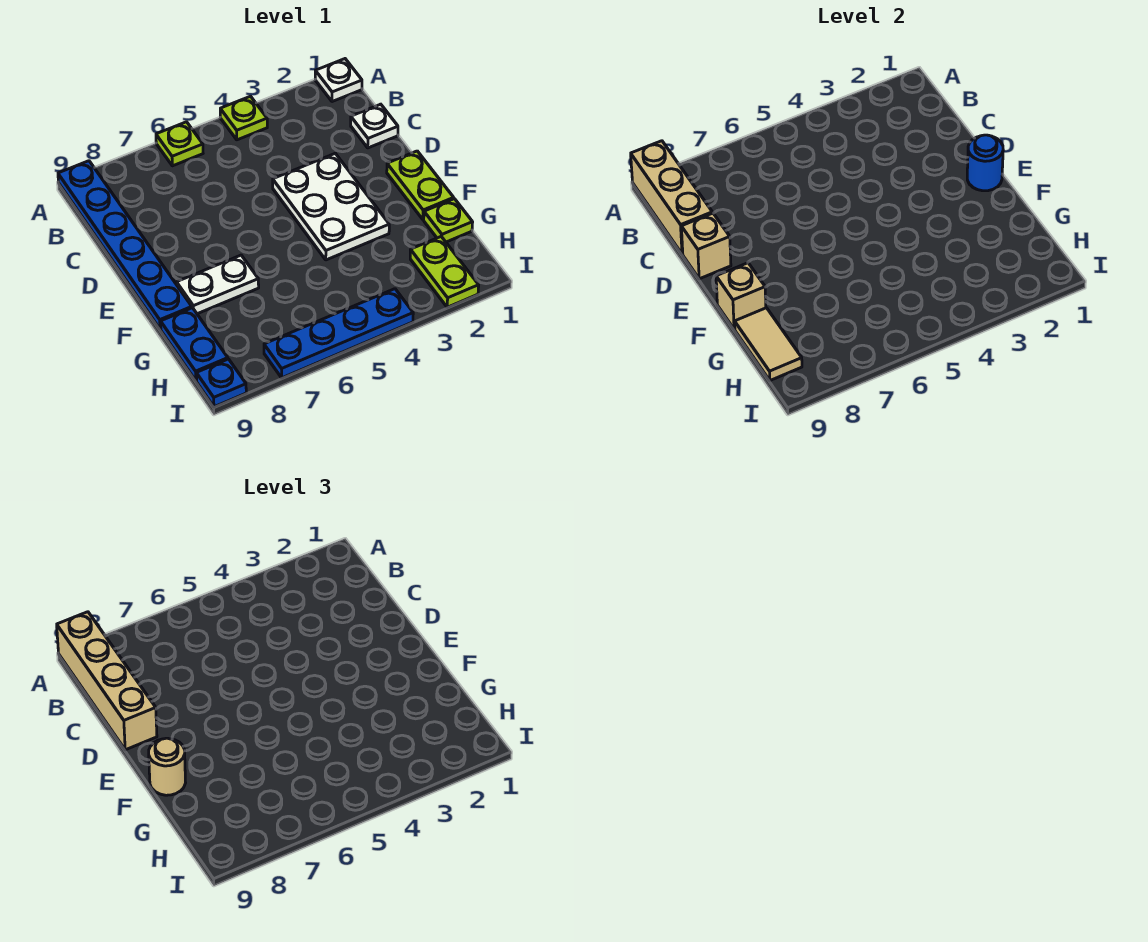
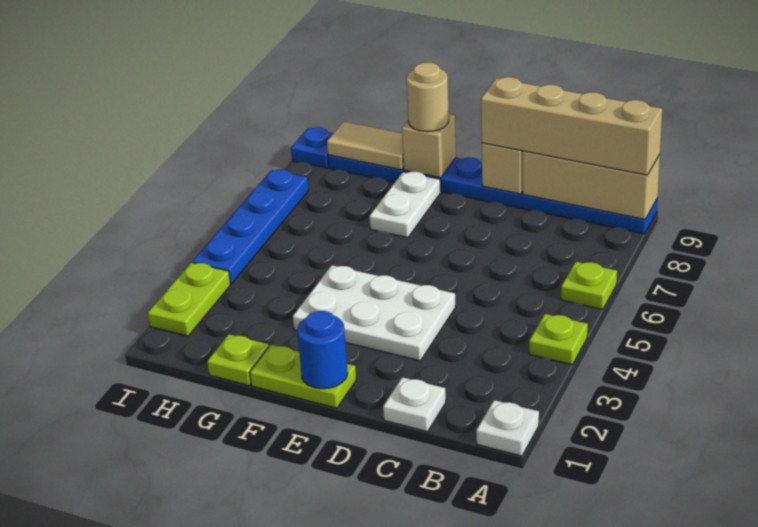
lime plate H2:I2 level 1 -> lime plate I2:I3 level 1

